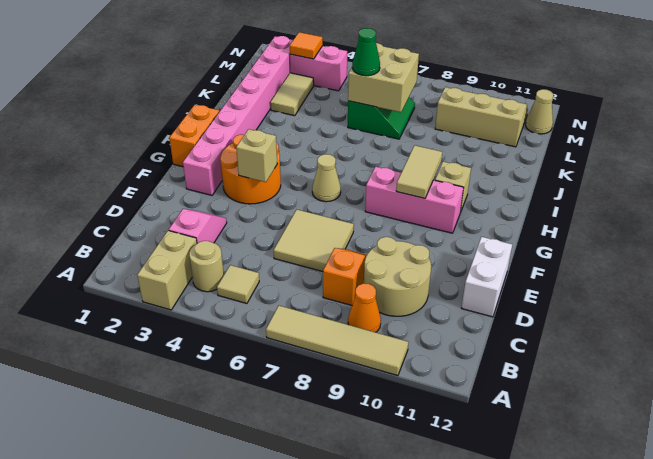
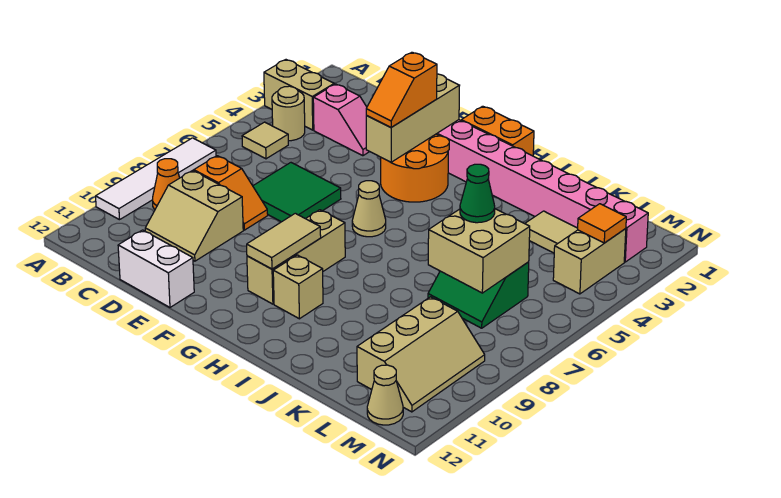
tan tile A7:A10 level 1 -> white tile A7:A10 level 1
tan round brick C9:D10 level 1 -> tan slope C9:D10 level 1 top 9
tan tile D6:E7 level 1 -> green tile D6:E7 level 1
none -> orange slope F3:F4 level 3 top 3
tan brick F4 level 2 -> tan brick F2:F4 level 2
pink brick G8:G10 level 1 -> tan brick G8:G10 level 1
tan tile G9:H9 level 2 -> tan tile G9:G10 level 2
pink brick M3:M4 level 1 -> tan brick M3:M4 level 1

